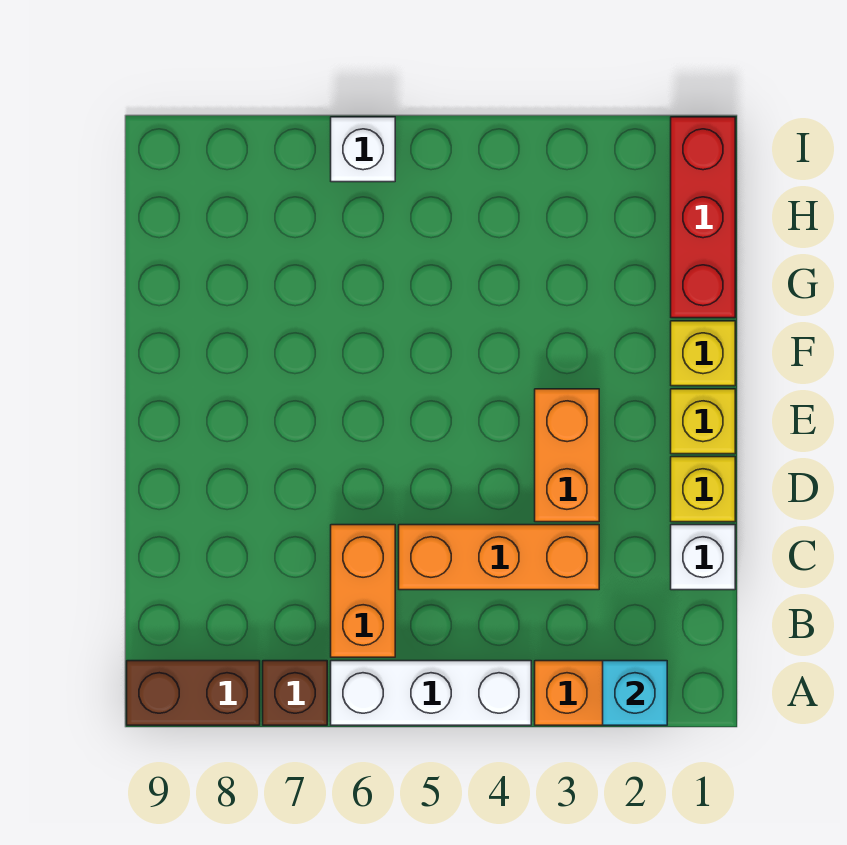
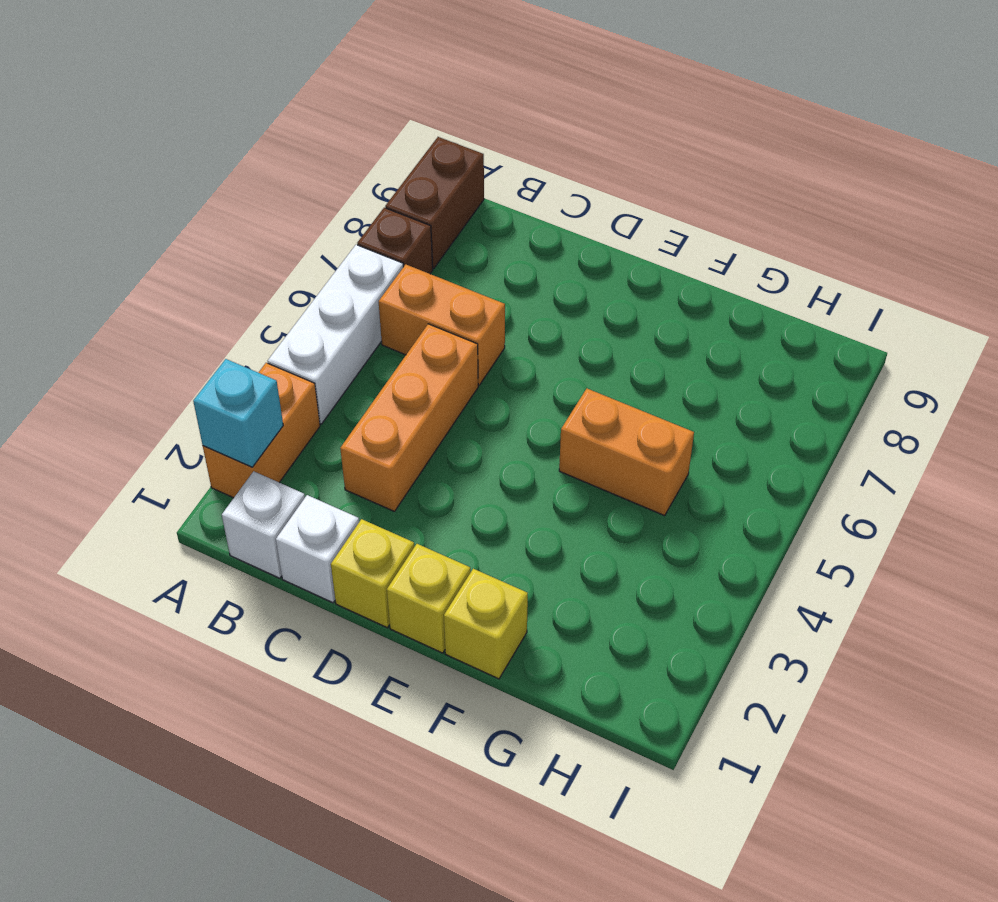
orange brick D3:E3 level 1 -> orange brick F5:G5 level 1
red brick G1:I1 level 1 -> none
white brick I6 level 1 -> white brick B1 level 1

